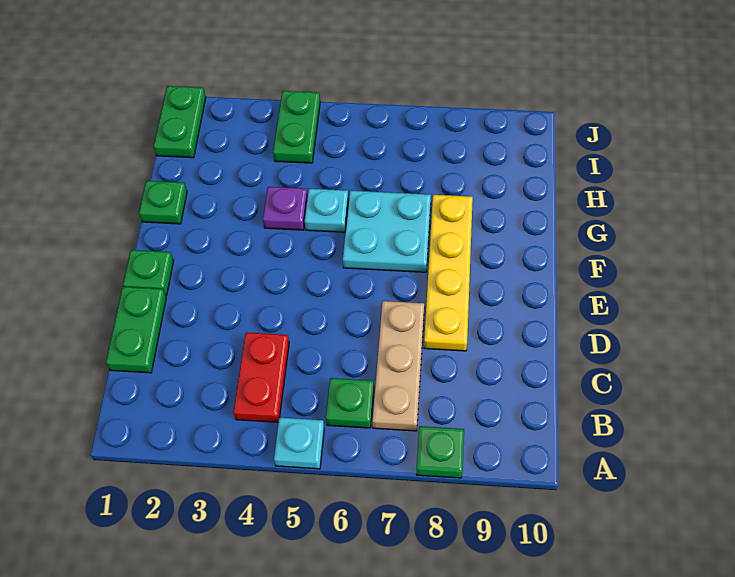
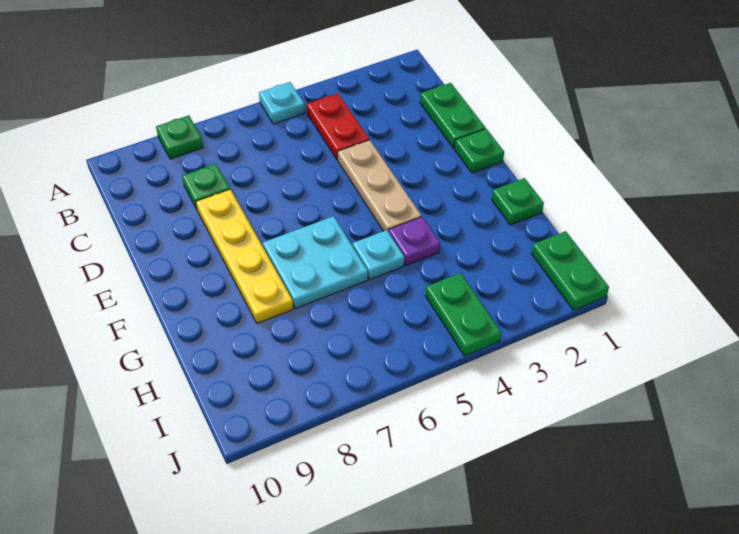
green plate B6 level 1 -> green plate C8 level 1
tan plate B7:D7 level 1 -> tan plate D4:F4 level 1

